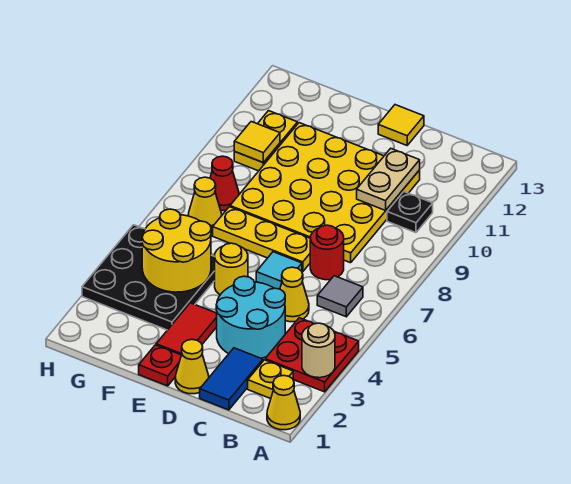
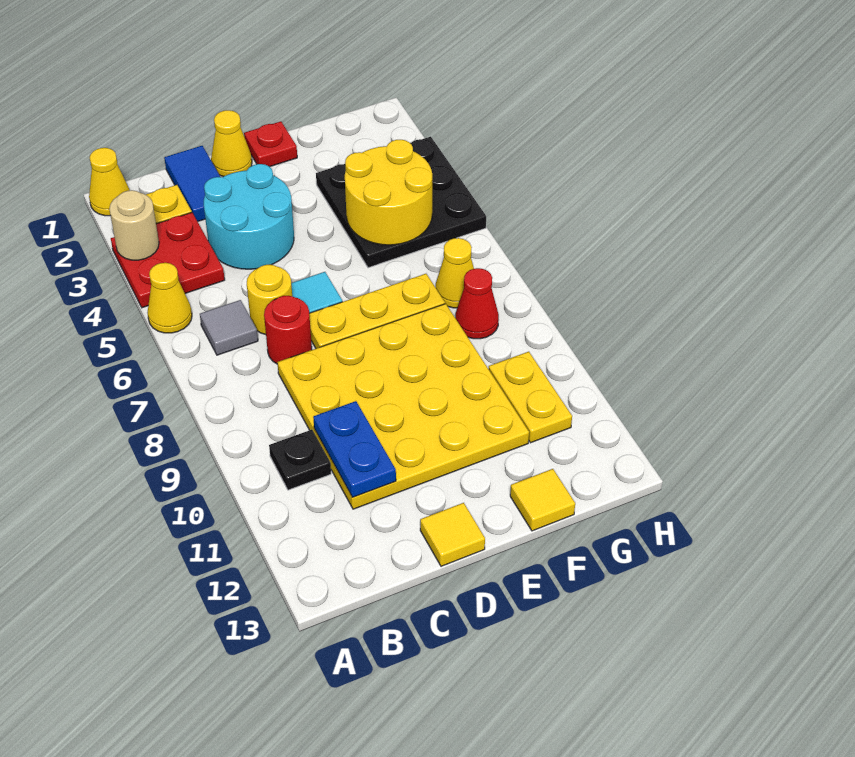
yellow cone C5 level 1 -> yellow cone A5 level 1
tan plate C10:C11 level 2 -> blue plate C10:C11 level 2
red tile E2:E3 level 1 -> none
yellow round brick E5 level 1 -> yellow round brick C6 level 1
yellow tile G10 level 2 -> yellow tile F13 level 1

